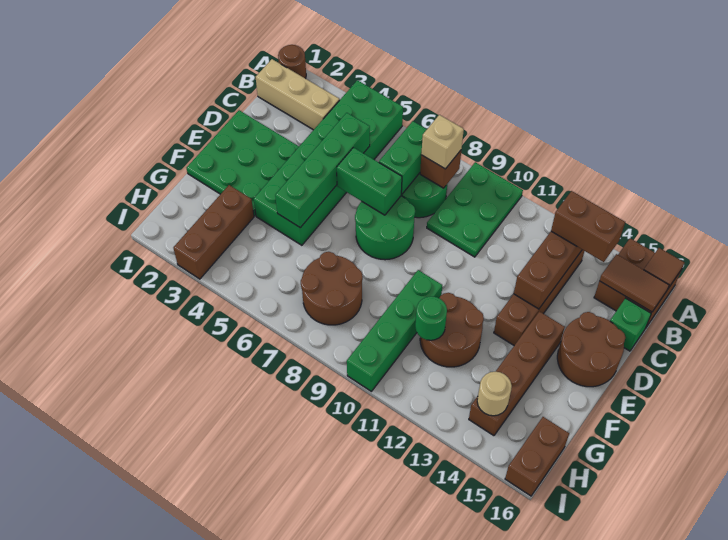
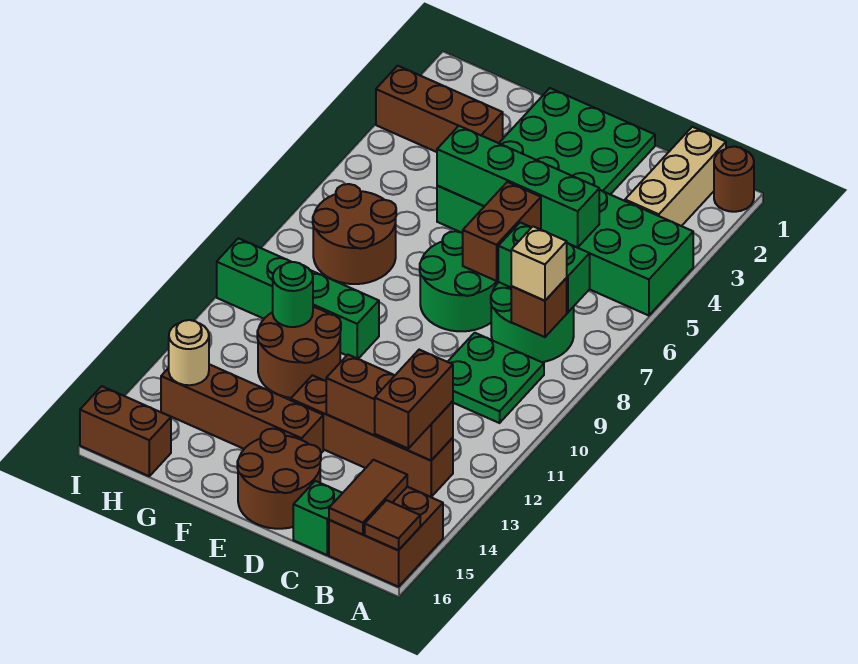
green plate A9:C10 level 1 -> green plate B9:C10 level 1
green brick D6:D7 level 2 -> brown brick D6:D7 level 2

